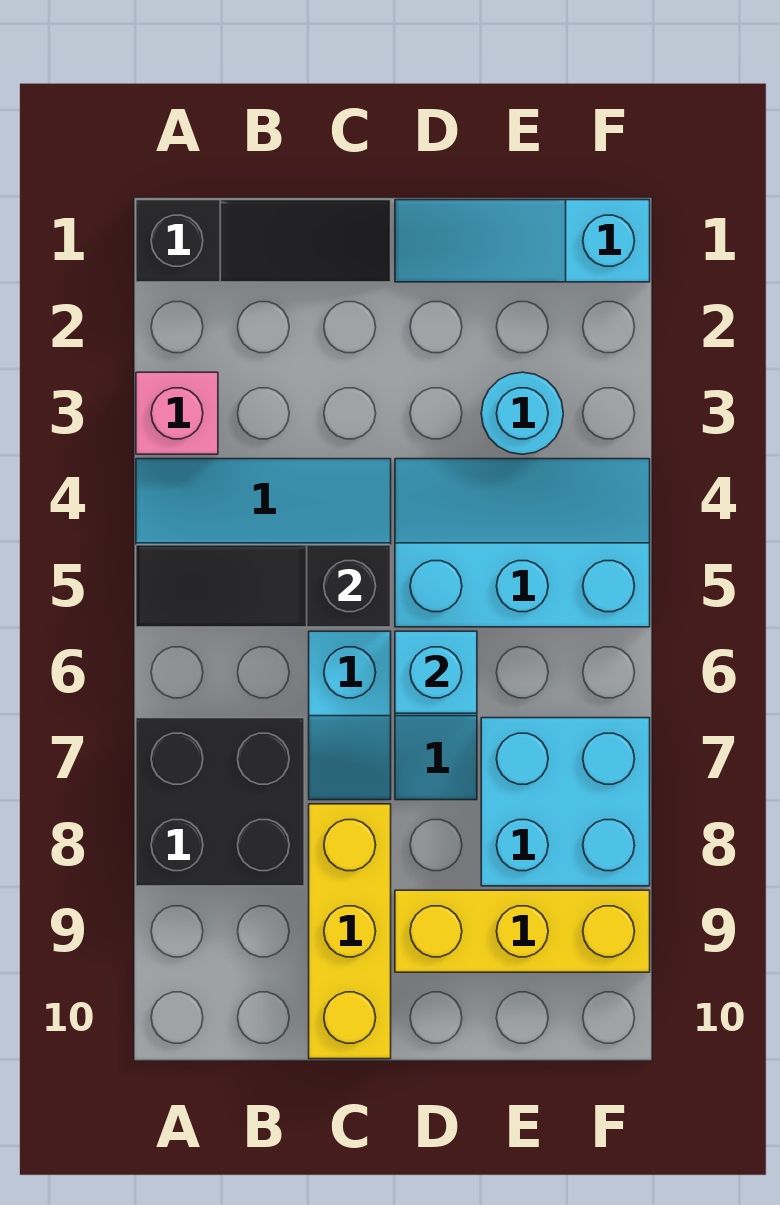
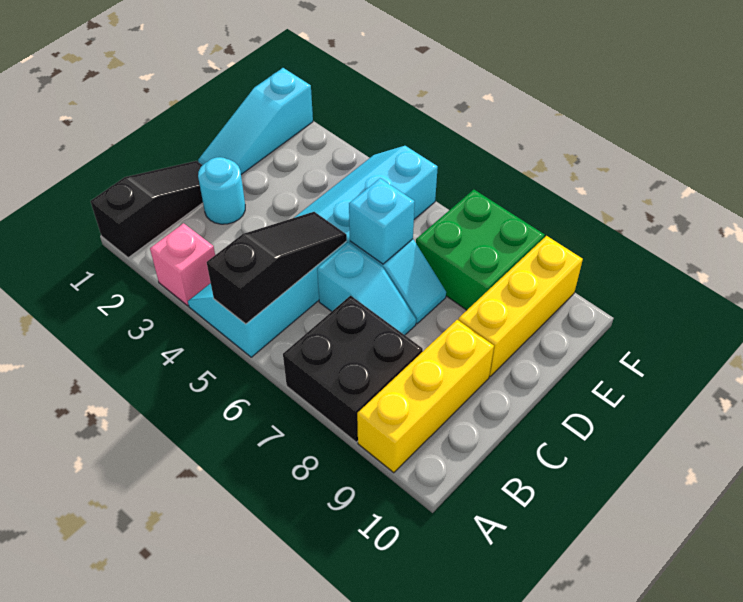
black slope A5:C5 level 2 top C -> black slope A5:C5 level 2 top A
yellow brick C8:C10 level 1 -> yellow brick A9:C9 level 1
cyan round brick E3 level 1 -> cyan round brick C2 level 1
cyan brick E7:F8 level 1 -> green brick E7:F8 level 1

